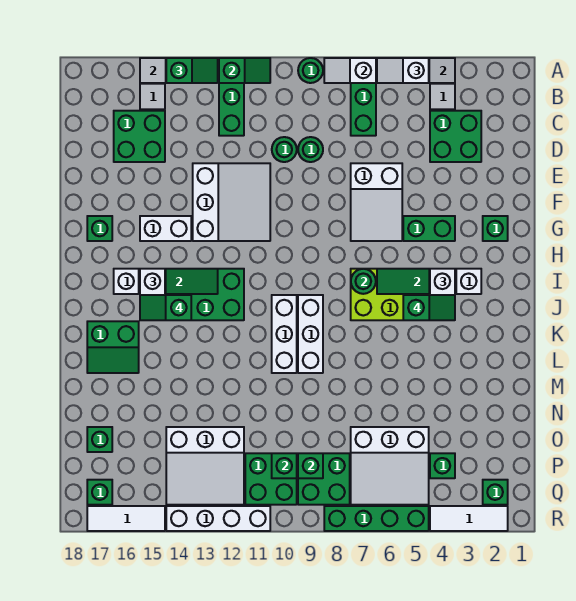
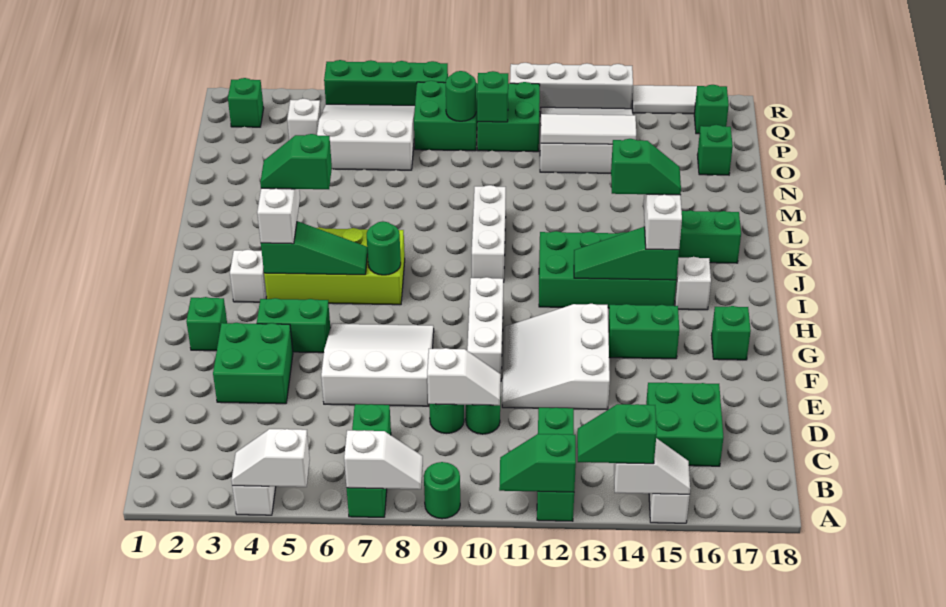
white slope A5:A6 level 3 top 5 -> white slope D9:D10 level 2 top 9
green brick C3:D4 level 1 -> green brick E3:F4 level 1
white slope E6:G7 level 1 top E -> white slope E6:G8 level 1 top E
white brick G14:G15 level 1 -> green brick G14:G15 level 1
white brick J9:L9 level 1 -> white brick F10:H10 level 1
green brick P4 level 1 -> white brick P4 level 1
green brick P9 level 2 -> green round brick P9 level 2
white tile R2:R4 level 1 -> white tile O12:O14 level 2

